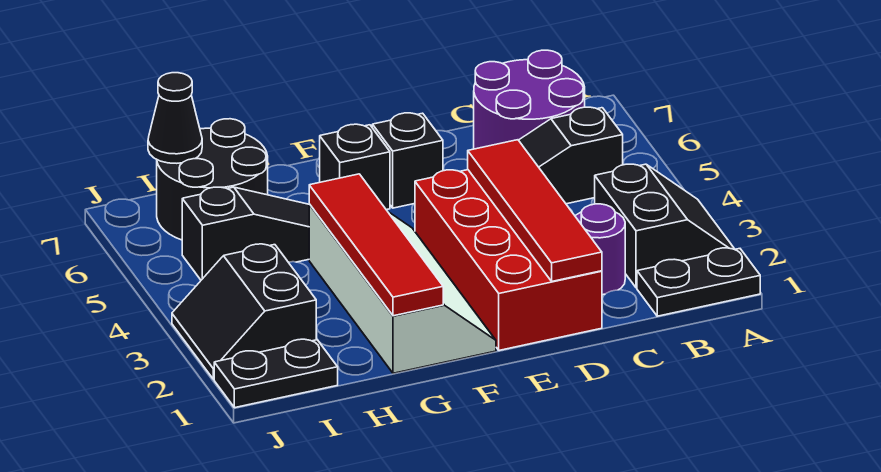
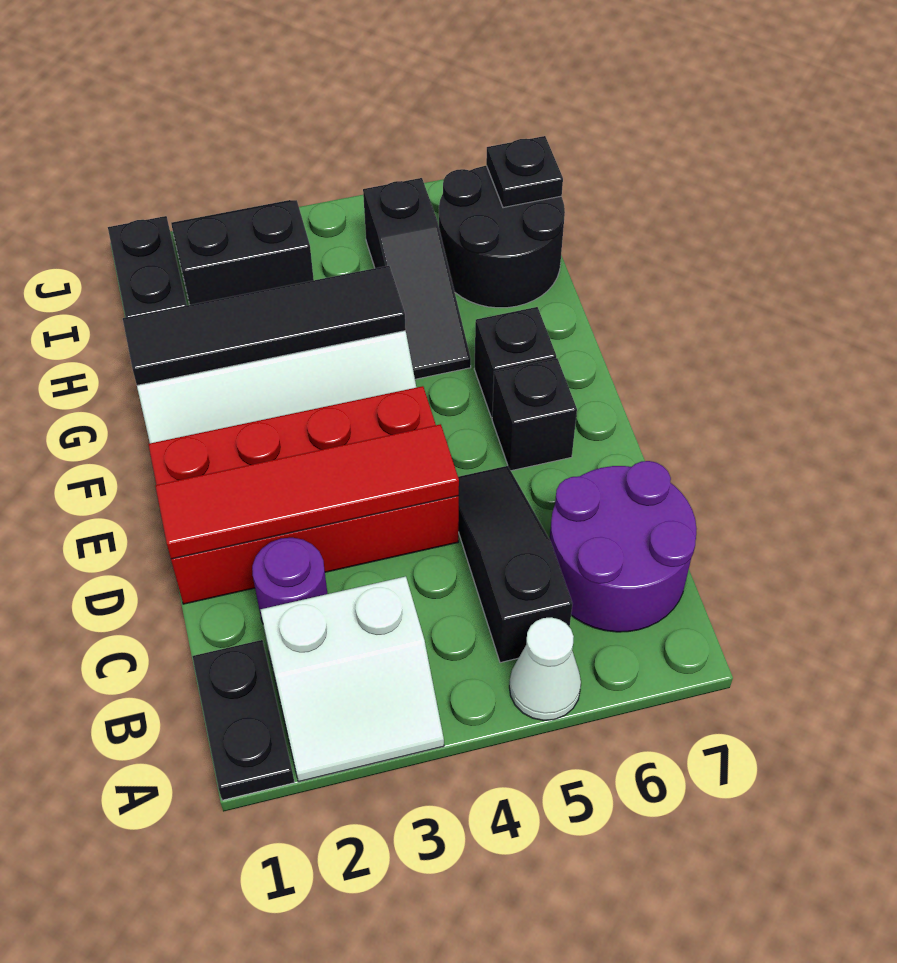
black slope A2:B3 level 1 top B -> white slope A2:B3 level 1 top B
none -> white cone A5 level 1
red tile G1:G4 level 2 -> black tile G1:G4 level 2
black cone I7 level 2 -> black plate I7 level 2

